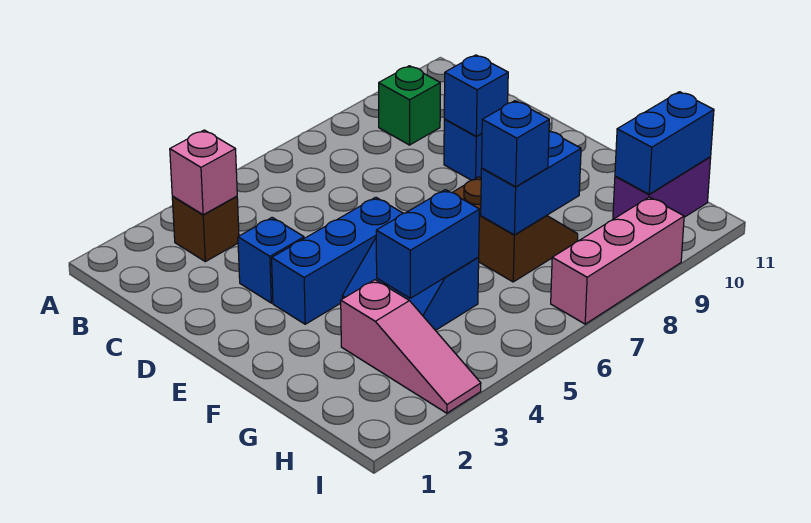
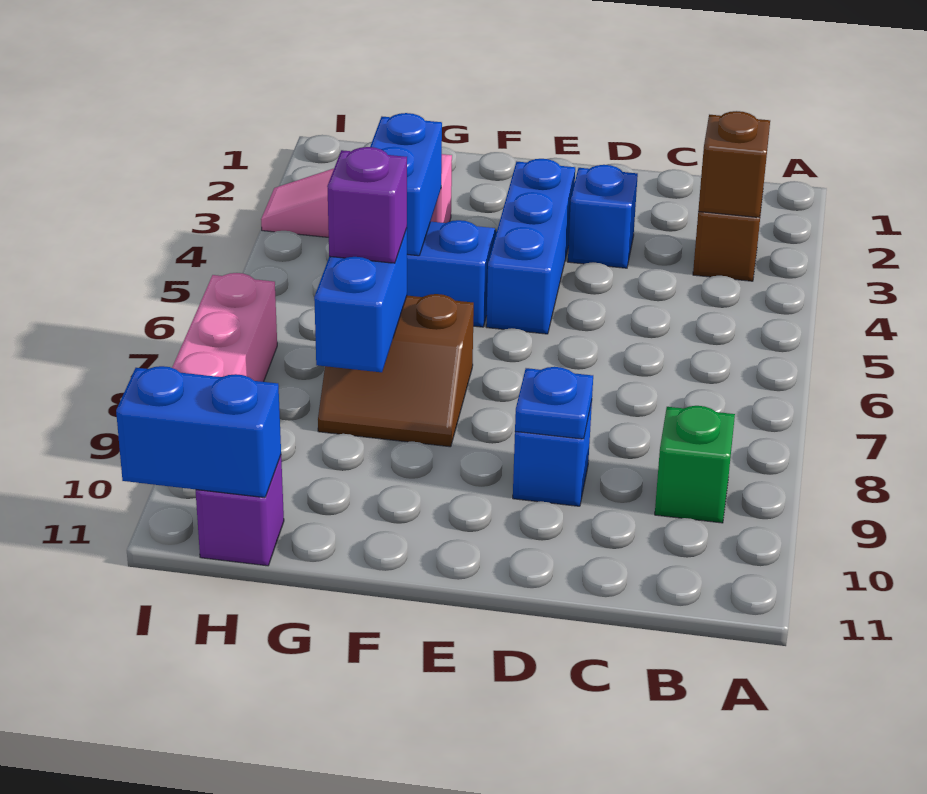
pink brick B3 level 2 -> brown brick B3 level 2
blue brick D9 level 2 -> blue plate D9 level 2
blue brick G7 level 3 -> purple brick G7 level 3
purple brick H10:H11 level 1 -> purple brick H11 level 1
blue brick H10:H11 level 2 -> blue brick H11:I11 level 2

